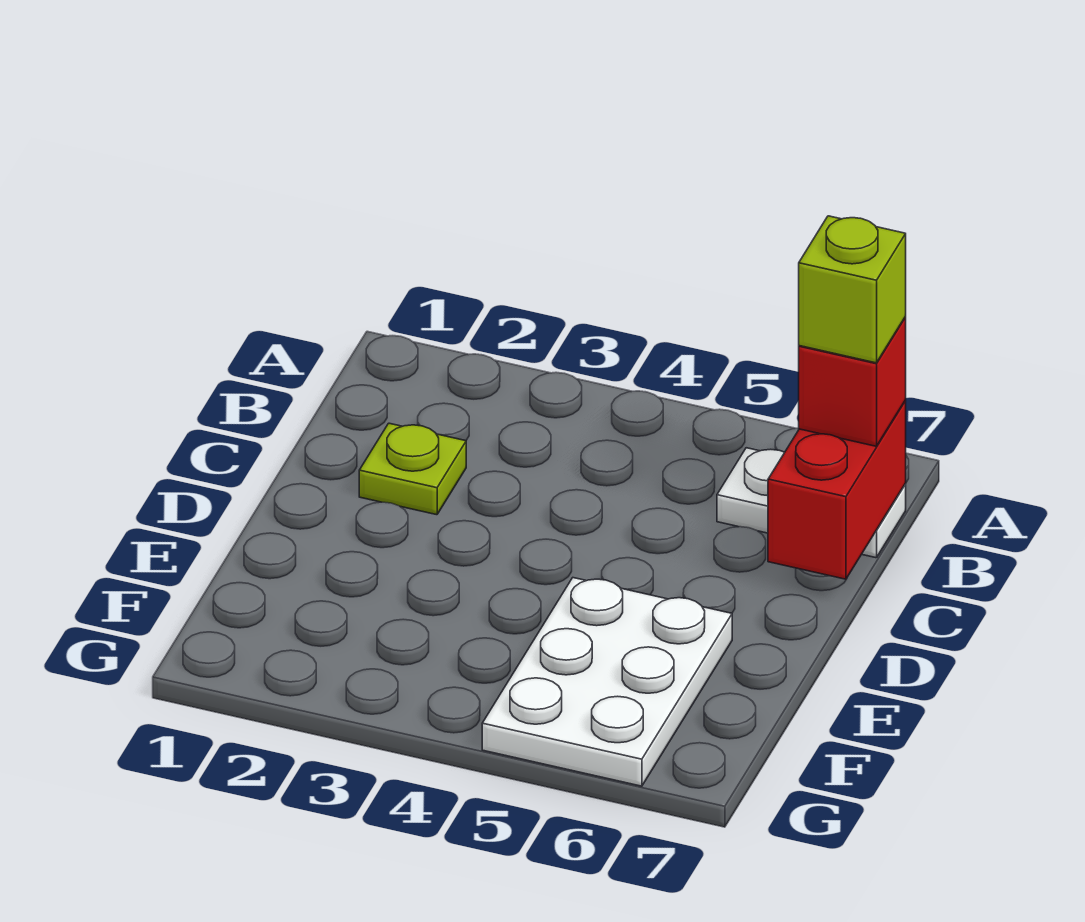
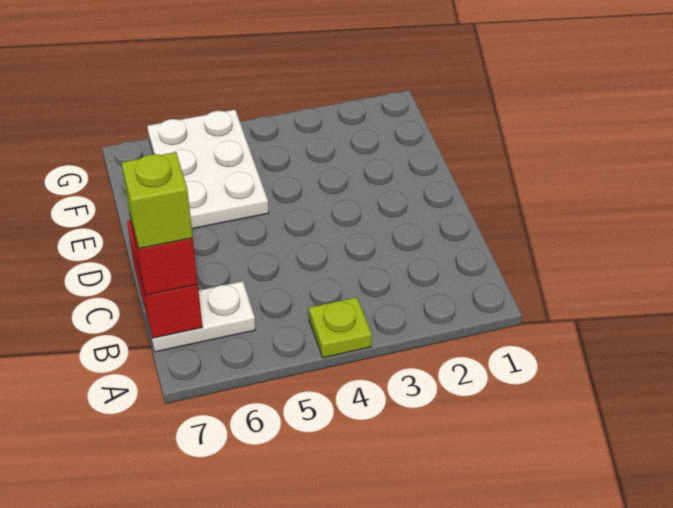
lime plate C2 level 1 -> lime plate A4 level 1

